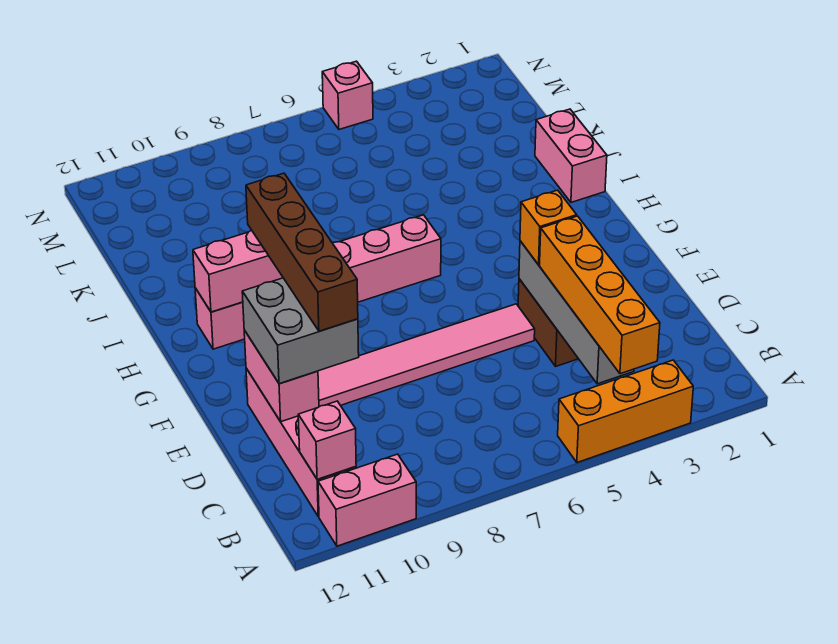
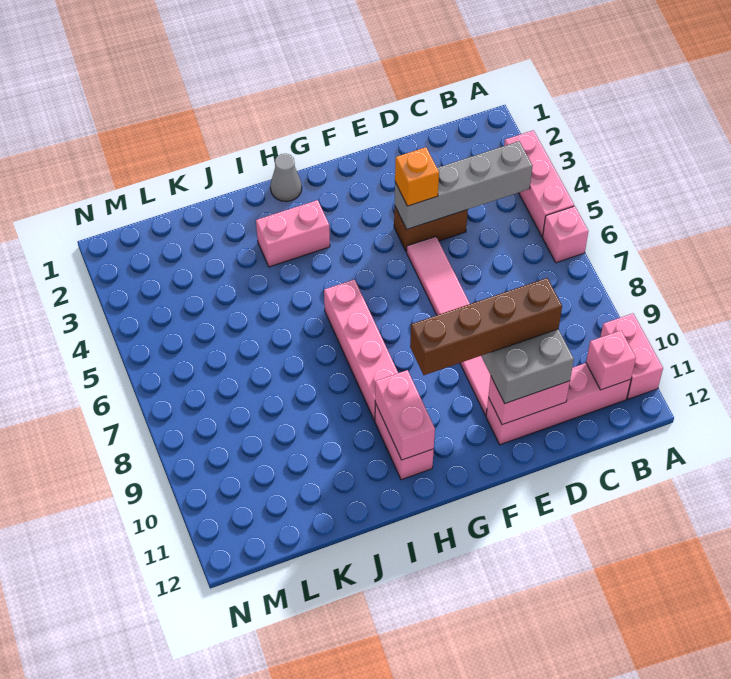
orange brick A3:A5 level 1 -> pink brick A3:A5 level 1
orange brick A4:D4 level 3 -> none
none -> grey cone H1 level 1
pink brick I1:J1 level 1 -> pink brick H3:I3 level 1
pink brick N5 level 1 -> pink brick A6 level 1

